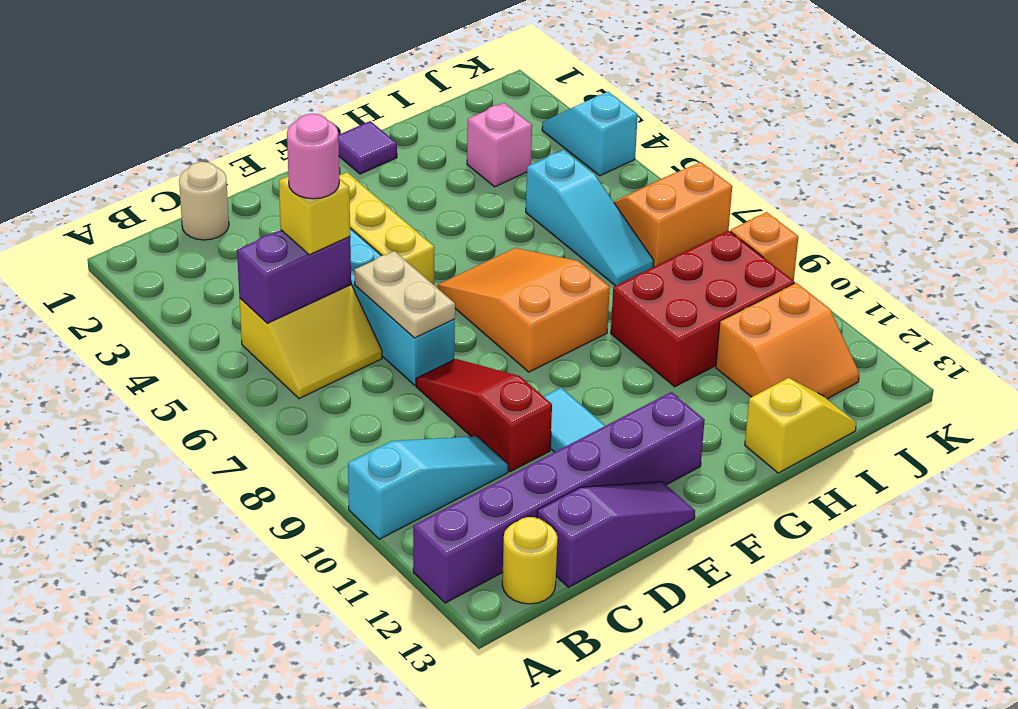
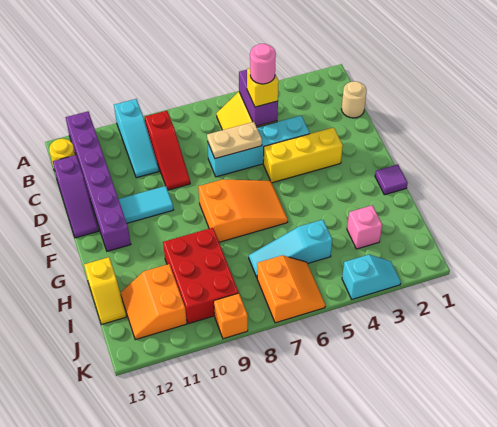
red slope D8:D10 level 1 top 10 -> red slope B9:D9 level 1 top B

